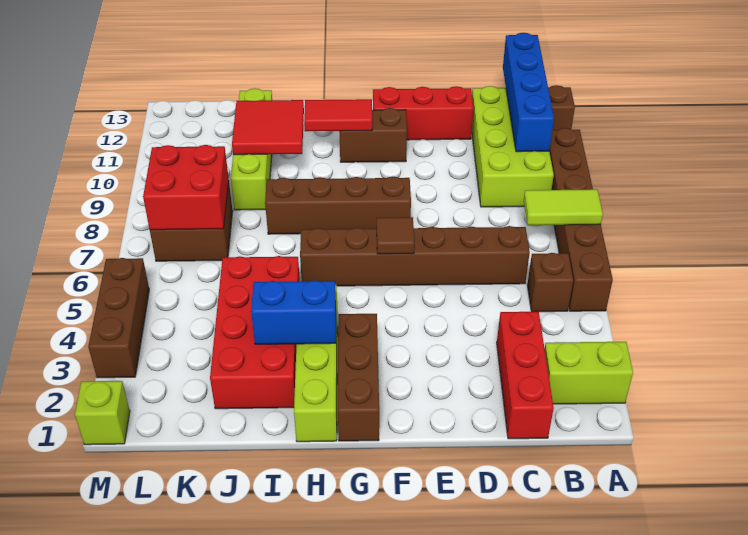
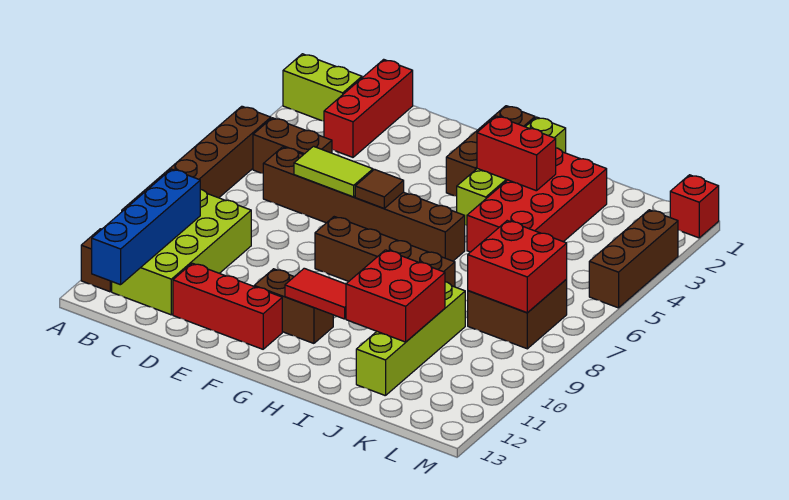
lime tile A7:B7 level 2 -> lime tile D6:E6 level 2
brown brick B5 level 1 -> brown brick B5:C5 level 1
blue brick H3:I3 level 2 -> red brick H3:I3 level 2
red tile I10:J11 level 2 -> red brick I10:J11 level 2
lime brick M1 level 1 -> red brick M1 level 1

